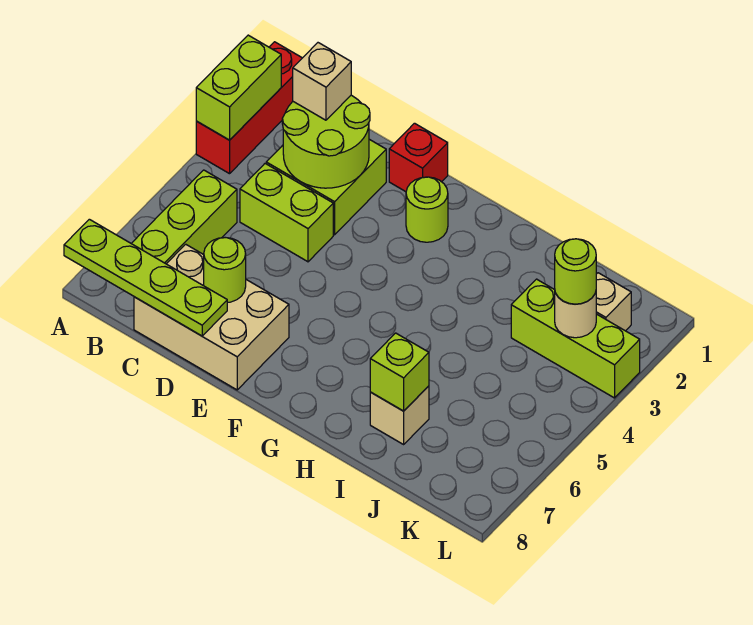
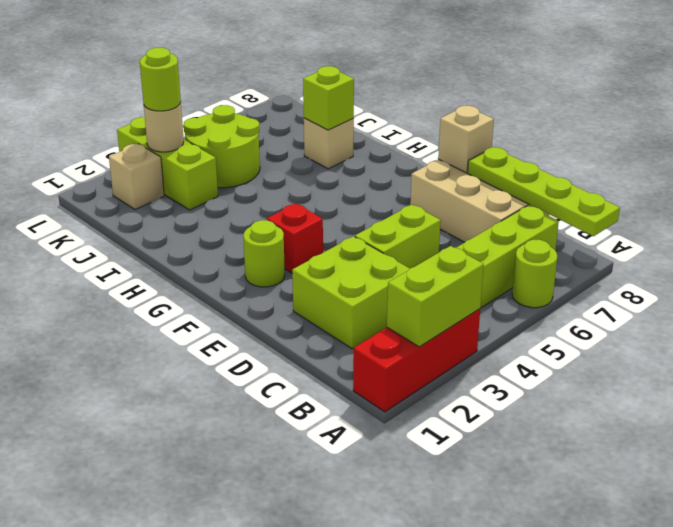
lime round brick C2:D3 level 2 -> lime round brick J4:K5 level 1
tan brick C2 level 3 -> tan brick E8 level 2
lime brick C4:D4 level 1 -> lime brick D4:D5 level 1
lime round brick D7 level 2 -> lime round brick A6 level 1
red brick E1 level 1 -> red brick F3 level 1

